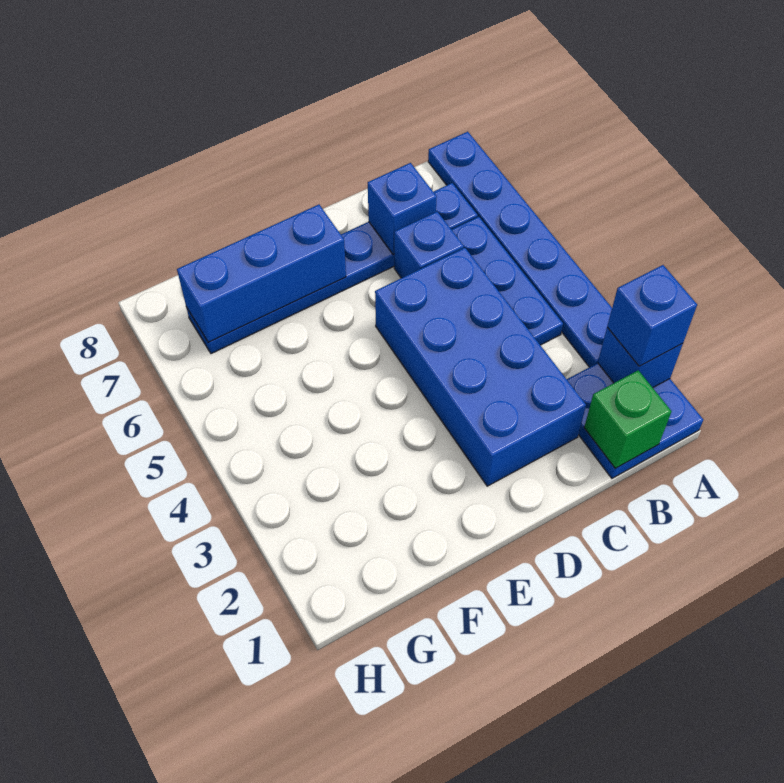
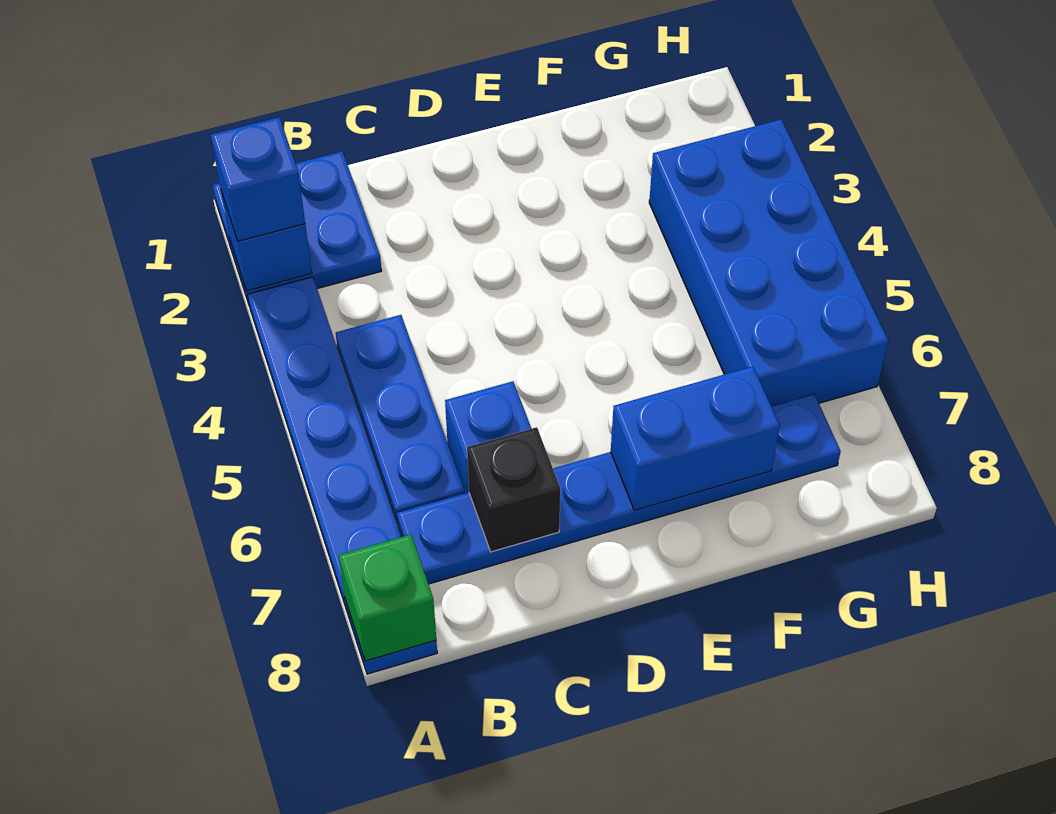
green brick B1 level 2 -> green brick A8 level 2
blue brick C2:D5 level 1 -> blue brick G3:H6 level 1
blue brick C7 level 2 -> black brick C7 level 2
blue brick E7:G7 level 2 -> blue brick E7:F7 level 2

